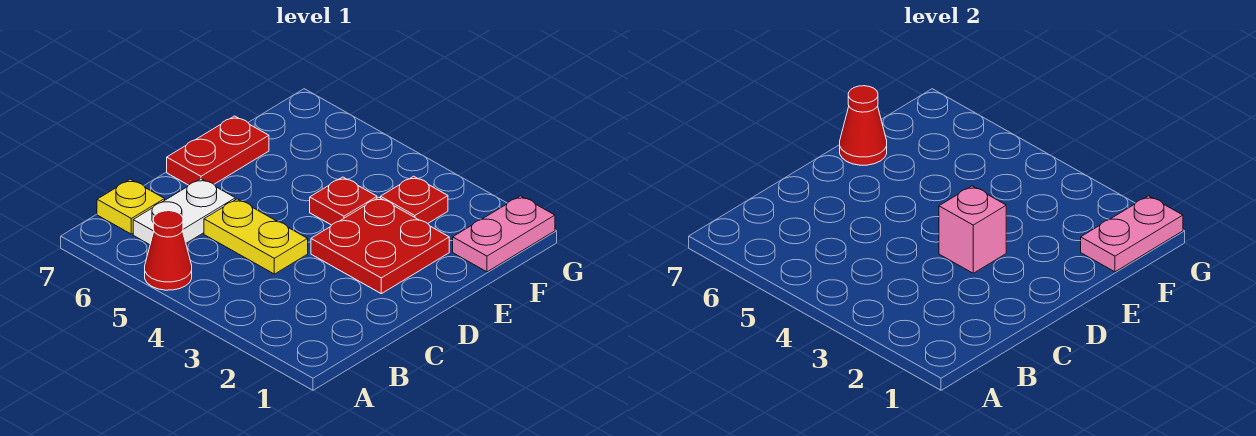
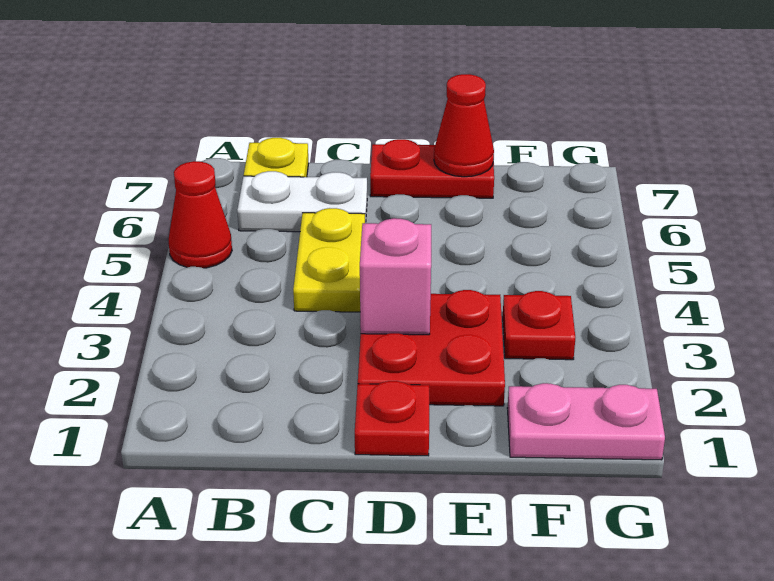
red plate E4 level 1 -> red plate D1 level 1
pink plate F1:G1 level 2 -> none

